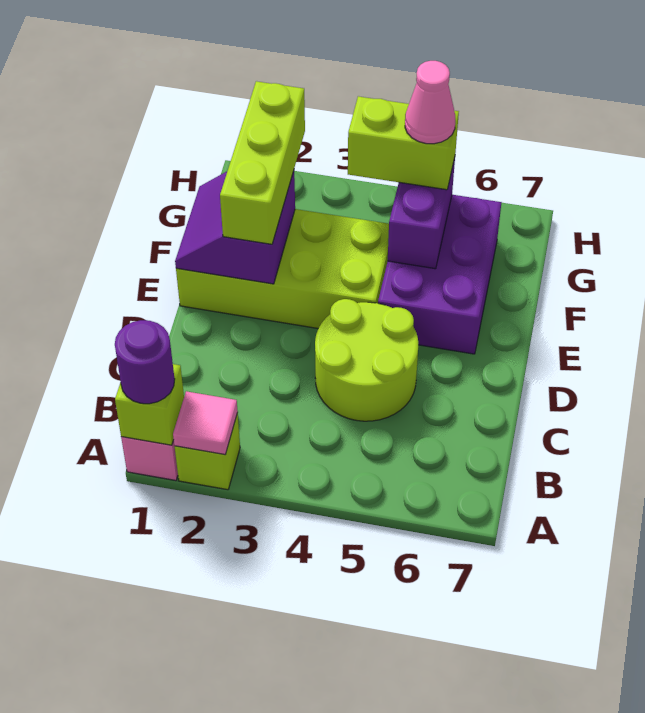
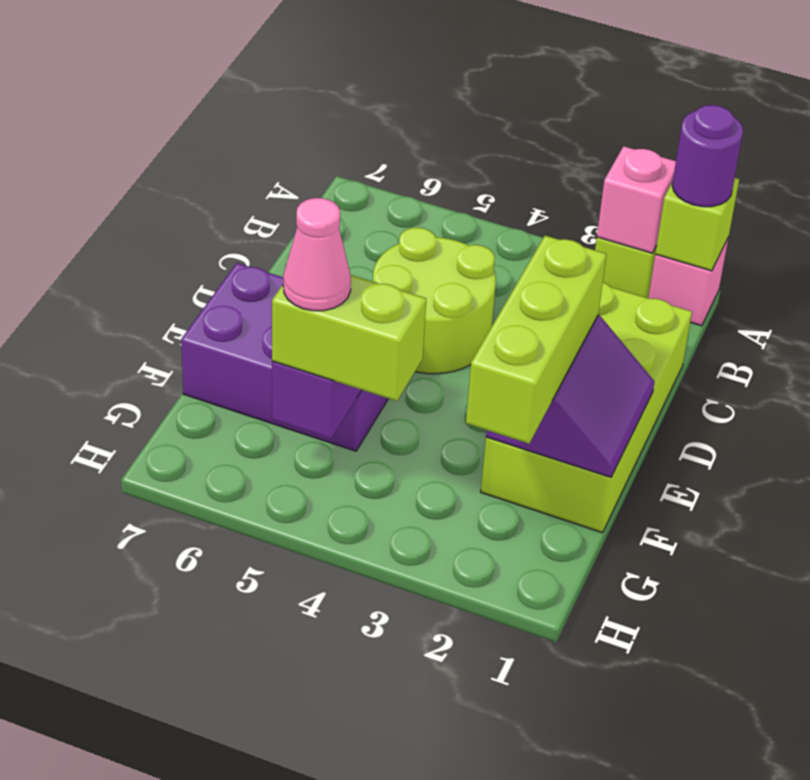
pink tile A2 level 2 -> pink brick A2 level 2
lime brick E1:F4 level 1 -> lime brick C1:F2 level 1
purple brick E5:G6 level 1 -> purple brick E5:F7 level 1

